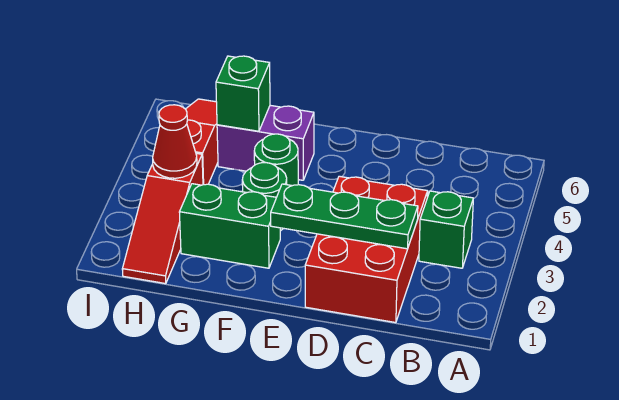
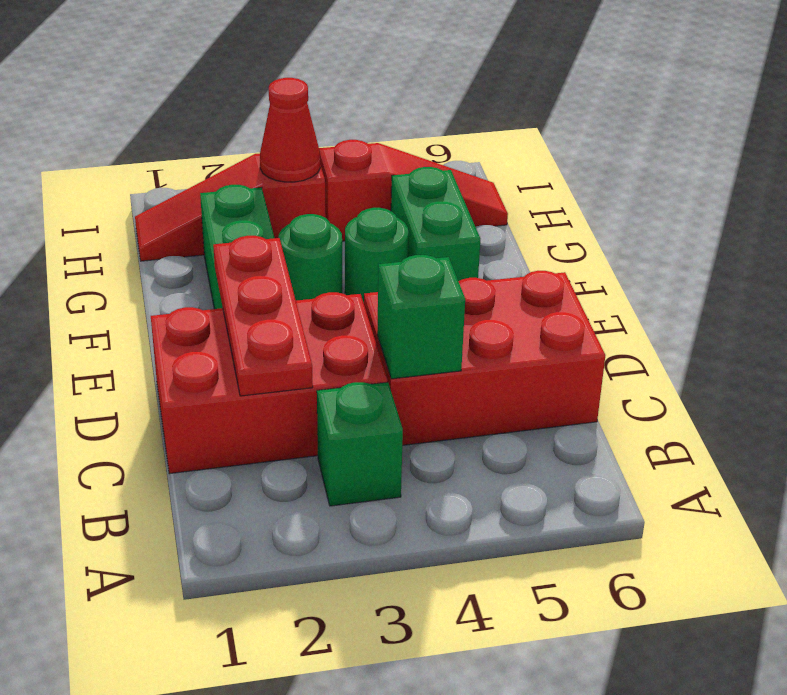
green plate C2:E2 level 2 -> red plate C2:E2 level 2
none -> red brick C4:D6 level 1
purple brick F5:G5 level 1 -> green brick F5:G5 level 1
green brick G5 level 2 -> green brick C4 level 2

